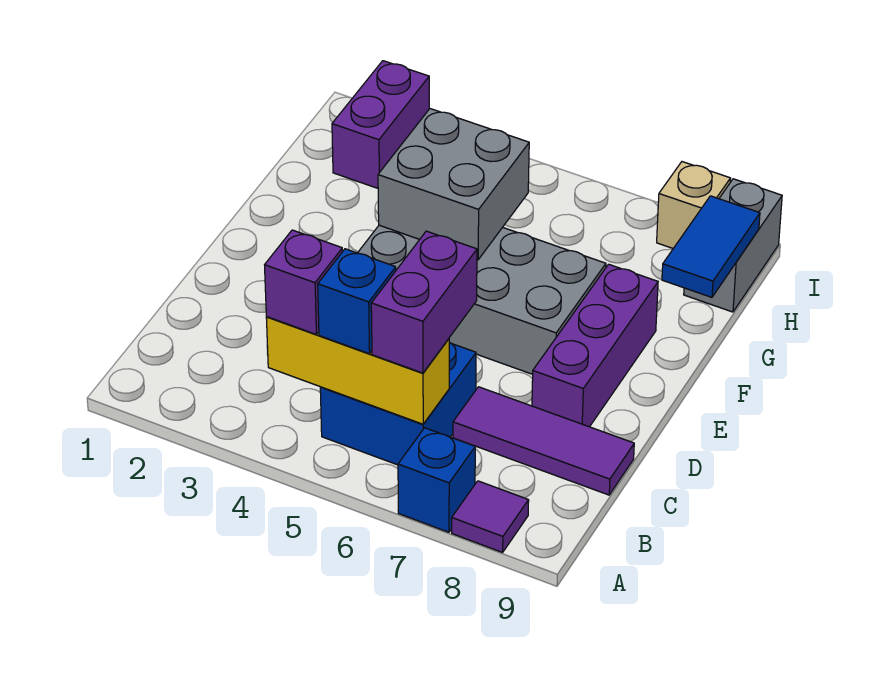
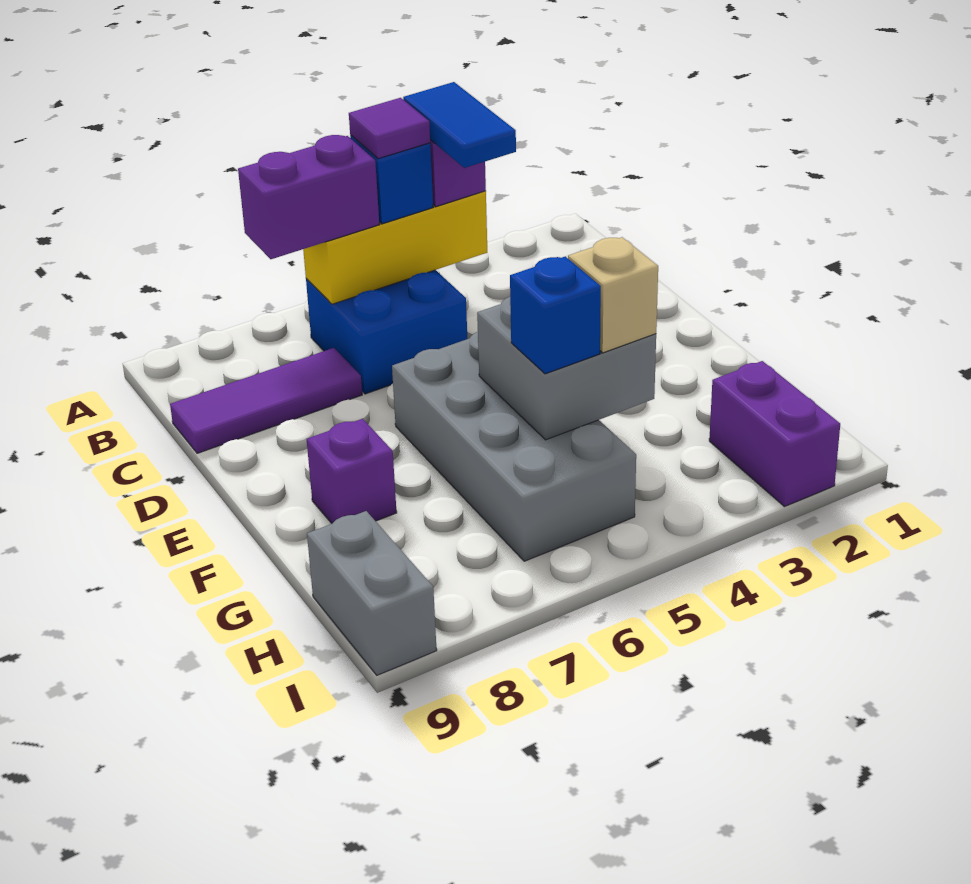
blue brick A7 level 1 -> blue brick G5 level 3
purple tile A8 level 1 -> purple tile B5 level 4
purple brick B6:C6 level 3 -> purple brick B6:B7 level 3
purple brick D8:F8 level 1 -> purple brick F8 level 1
grey brick E4:F7 level 1 -> grey brick E5:H6 level 1
blue tile G9:H9 level 2 -> blue tile B4:C4 level 4
tan brick I8 level 1 -> tan brick G4 level 3

